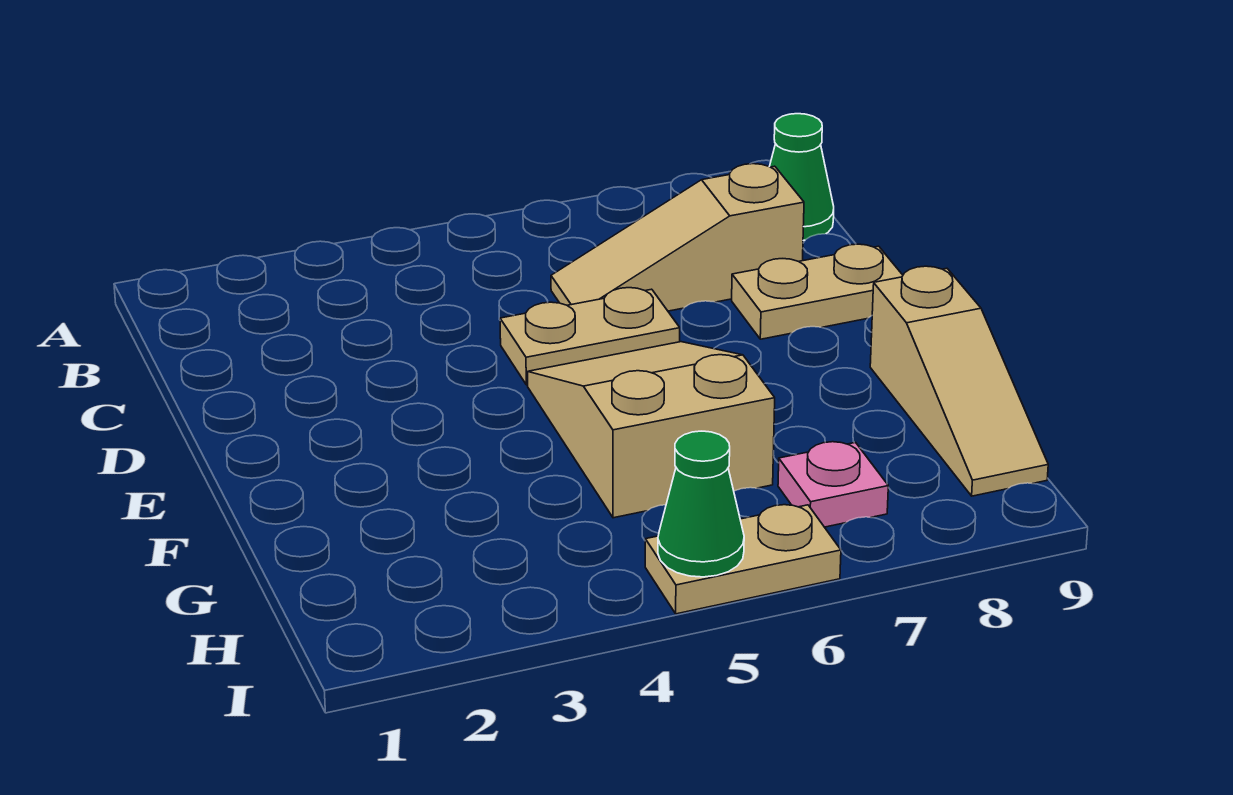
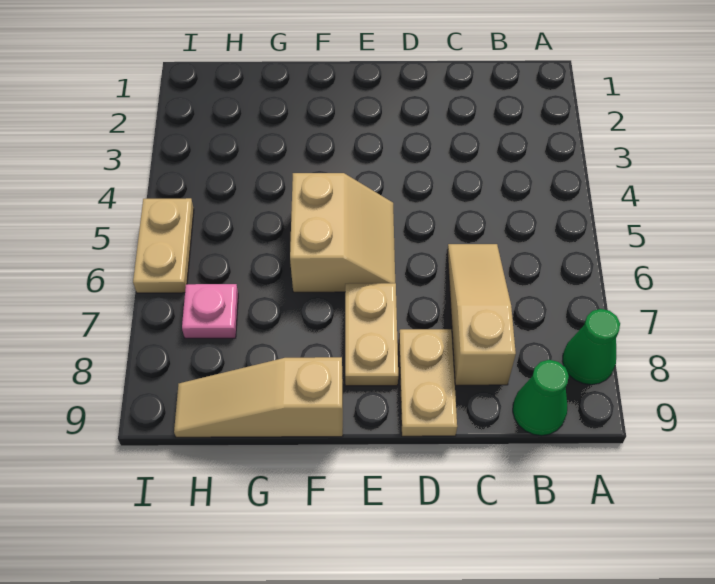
tan plate D5:D6 level 1 -> tan plate E7:E8 level 1
tan slope E5:G6 level 1 top G -> tan slope E5:F6 level 1 top F
green cone I5 level 2 -> green cone A8 level 1

